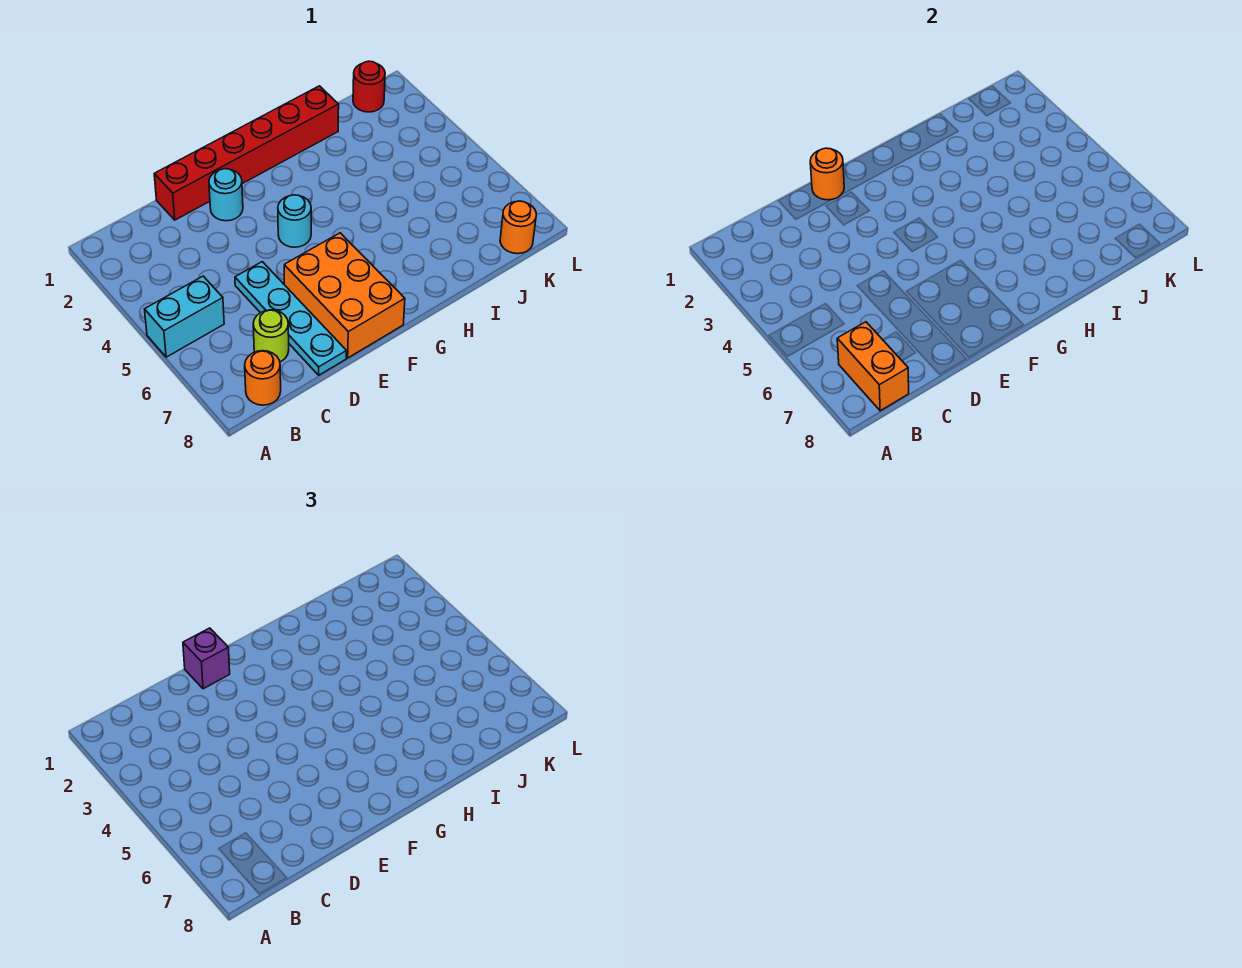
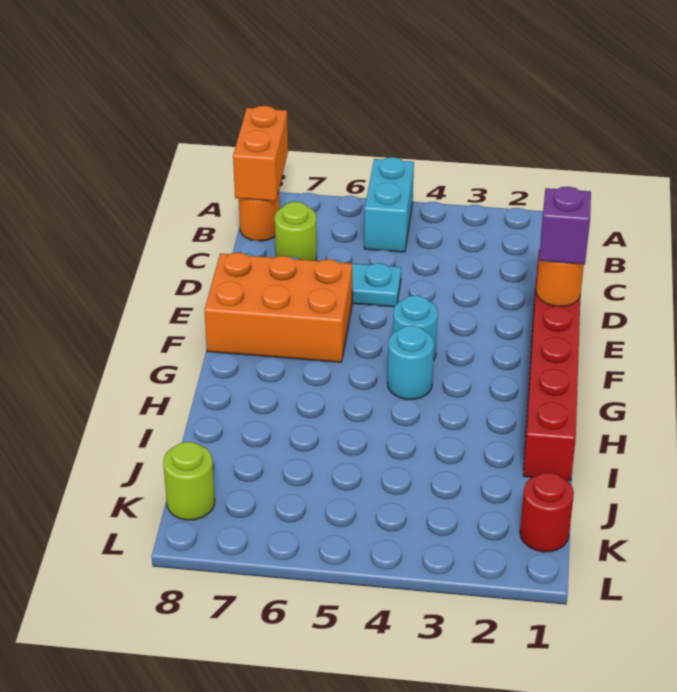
orange brick B7:B8 level 2 -> orange brick A8:B8 level 2
cyan round brick E2 level 1 -> cyan round brick G4 level 1
orange round brick K8 level 1 -> lime round brick K8 level 1

